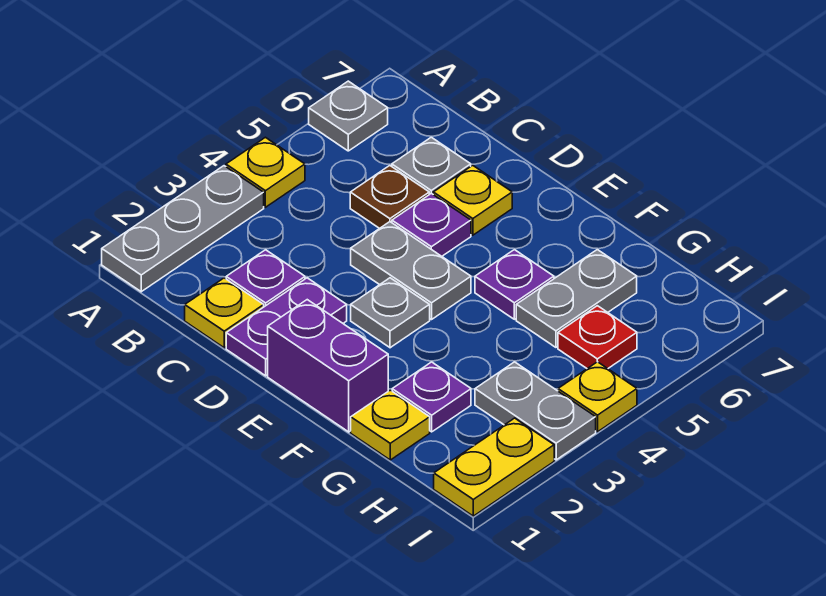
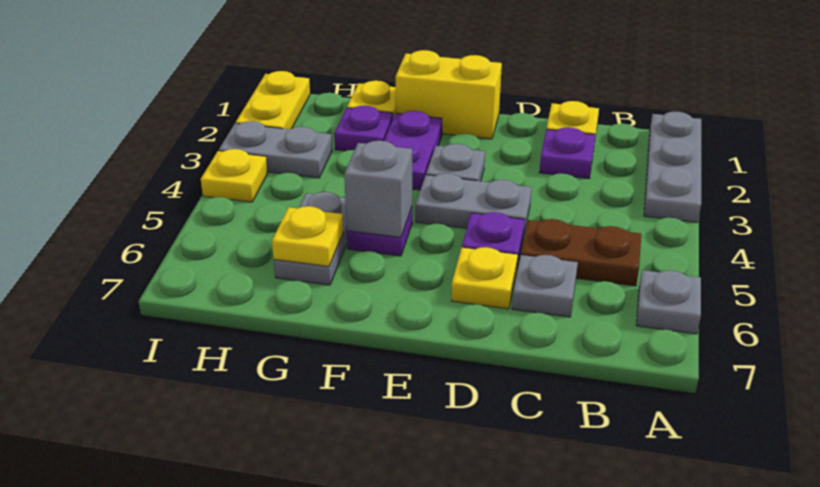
yellow plate A4 level 1 -> yellow plate G6 level 2
brown plate C5 level 1 -> brown plate B5:C5 level 1
purple plate D1:D2 level 1 -> purple plate F2:F3 level 1
purple brick E1:F1 level 1 -> yellow brick E1:F1 level 1
none -> grey brick F5 level 2
red plate H5 level 1 -> none

